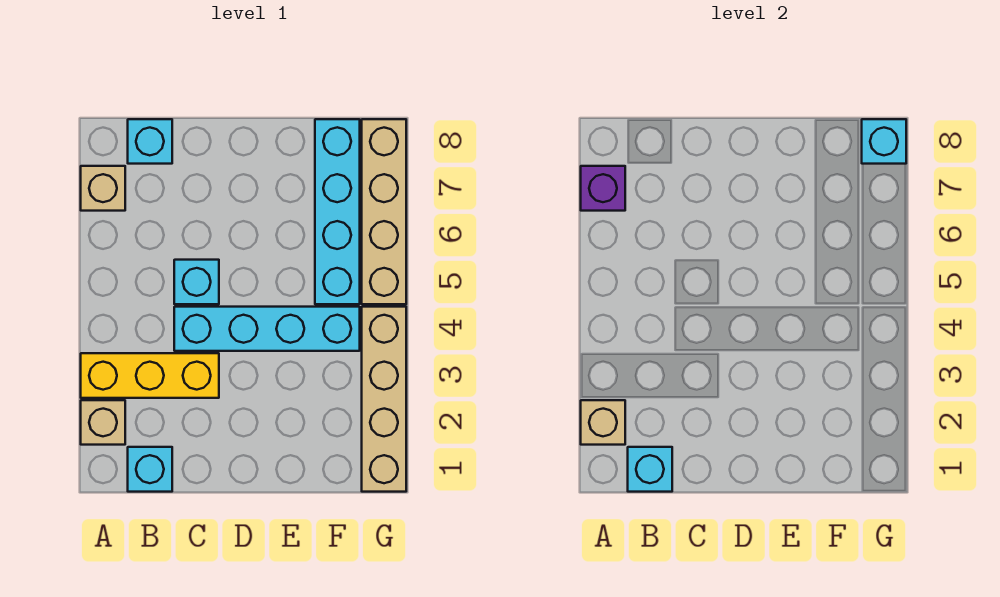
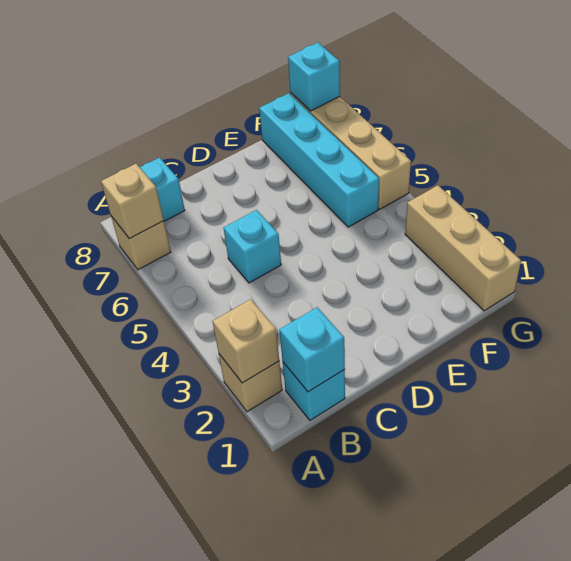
yellow brick A3:C3 level 1 -> none
purple brick A7 level 2 -> tan brick A7 level 2
cyan brick C4:F4 level 1 -> none
tan brick G1:G4 level 1 -> tan brick G1:G3 level 1

